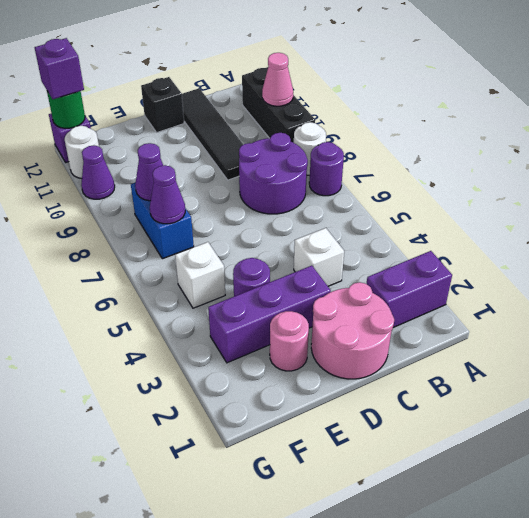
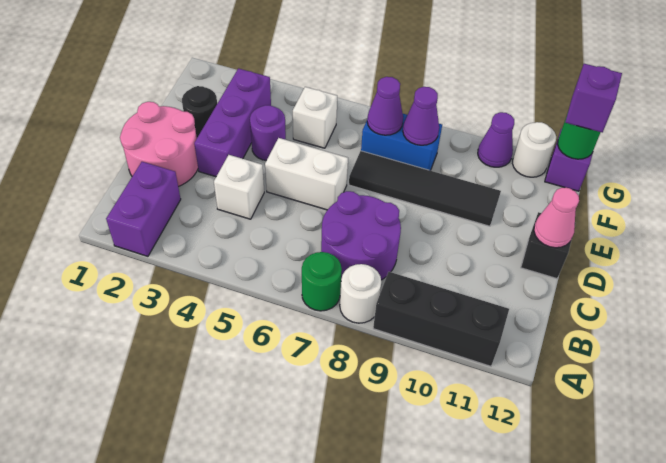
purple round brick A7 level 1 -> green round brick A7 level 1
pink cone A10 level 2 -> pink cone D12 level 2
black tile C9:C12 level 1 -> black tile E7:E10 level 1
none -> white brick D5:D6 level 1
pink round brick E2 level 1 -> black round brick E2 level 1

